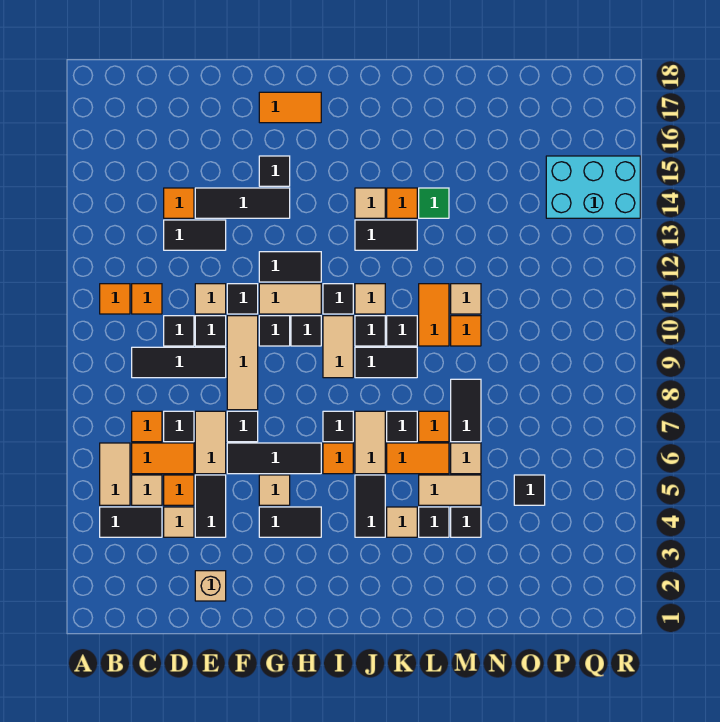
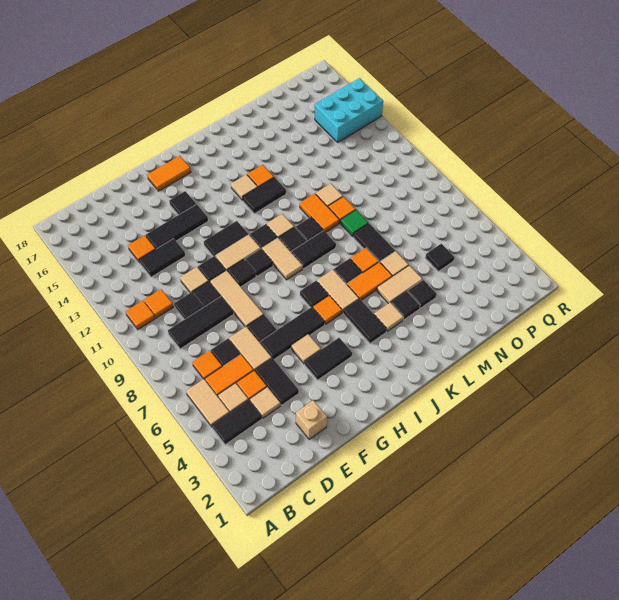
green tile L14 level 1 -> green tile M9 level 1

